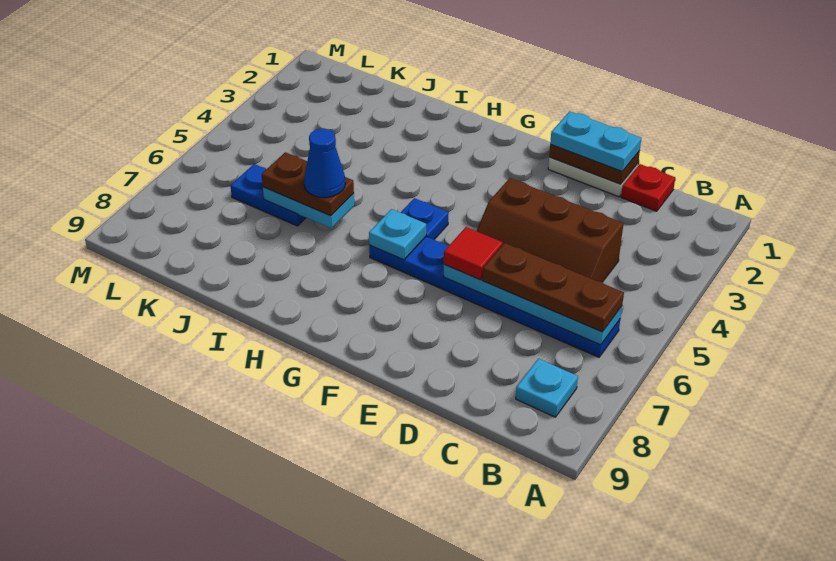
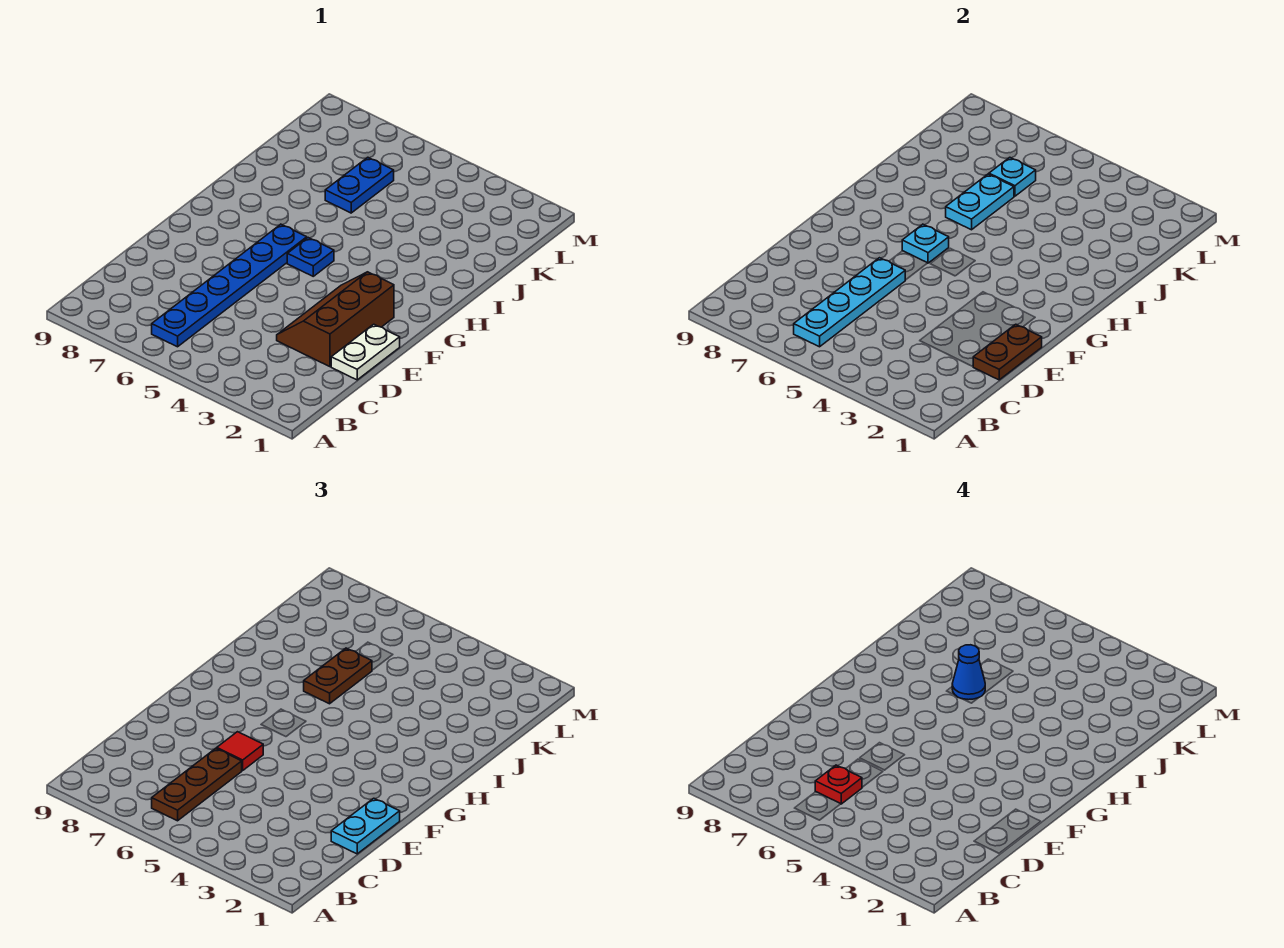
cyan plate B8 level 1 -> cyan plate K6 level 2
red plate C1 level 1 -> red plate C6 level 4
brown slope C4:E5 level 1 top 4 -> brown slope D2:F3 level 1 top 2

